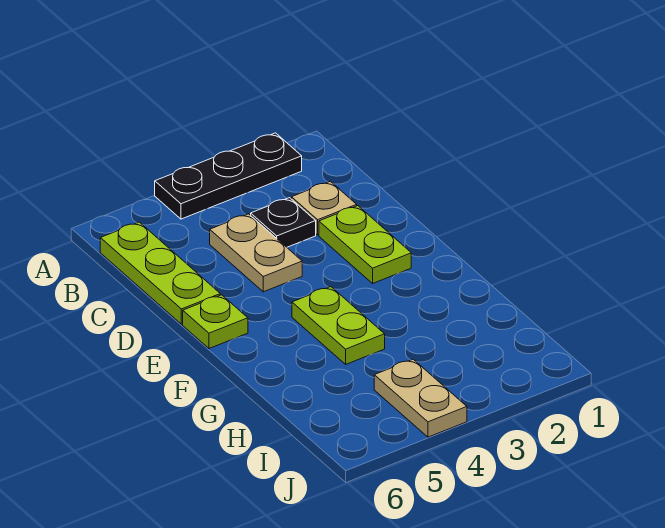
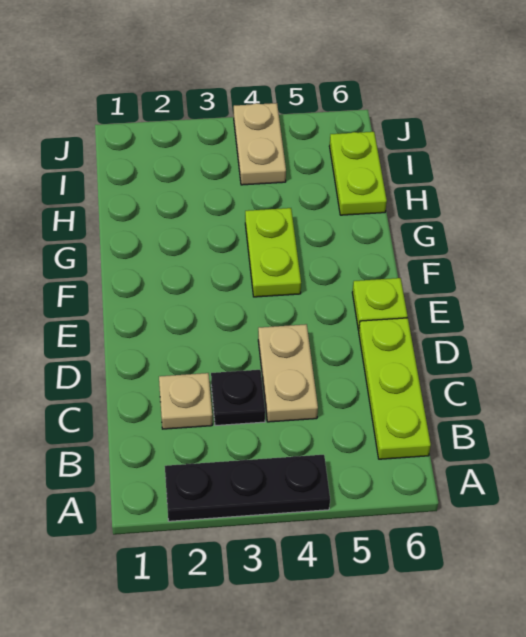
lime plate D2:E2 level 1 -> lime plate H6:I6 level 1

